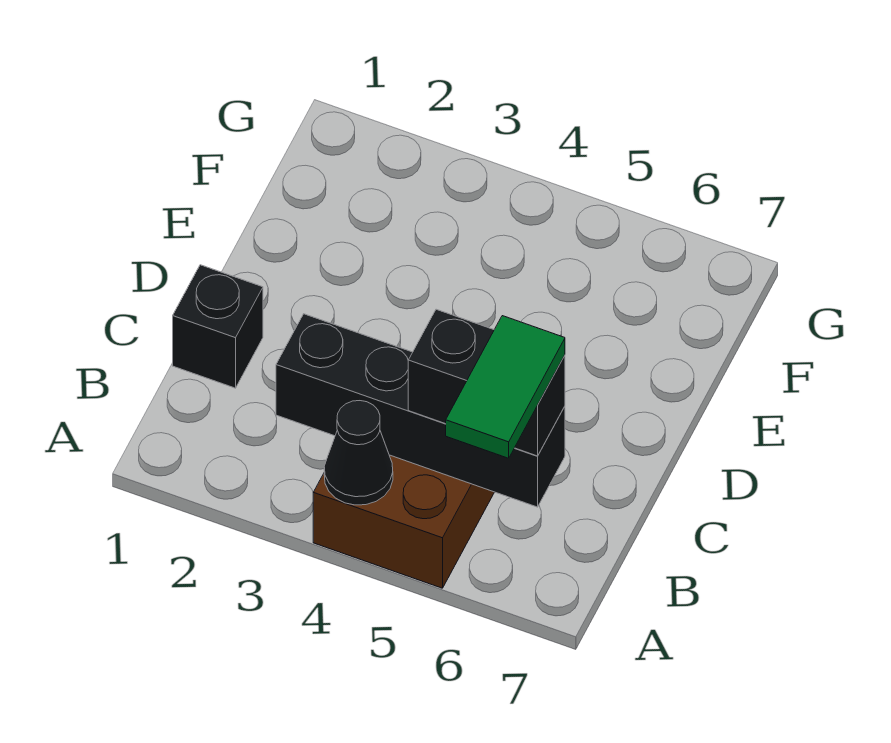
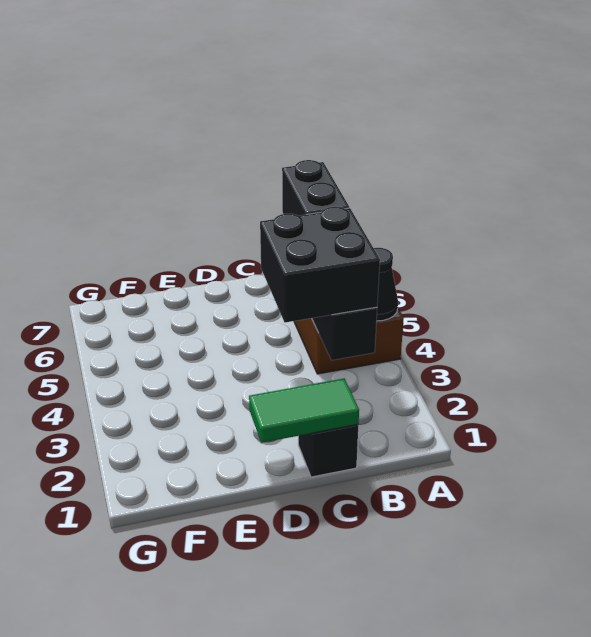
green tile A6:B6 level 4 -> green tile C1:D1 level 2
none -> black brick B3:C4 level 3

